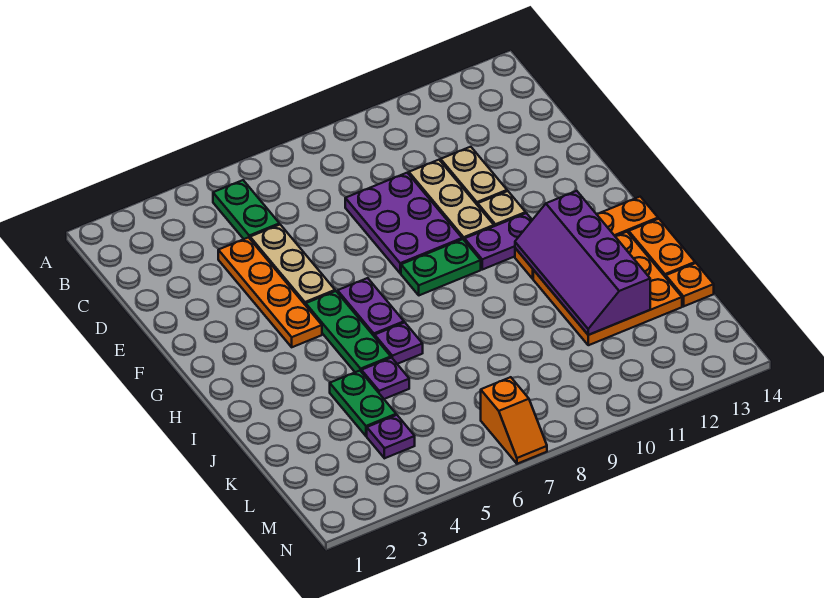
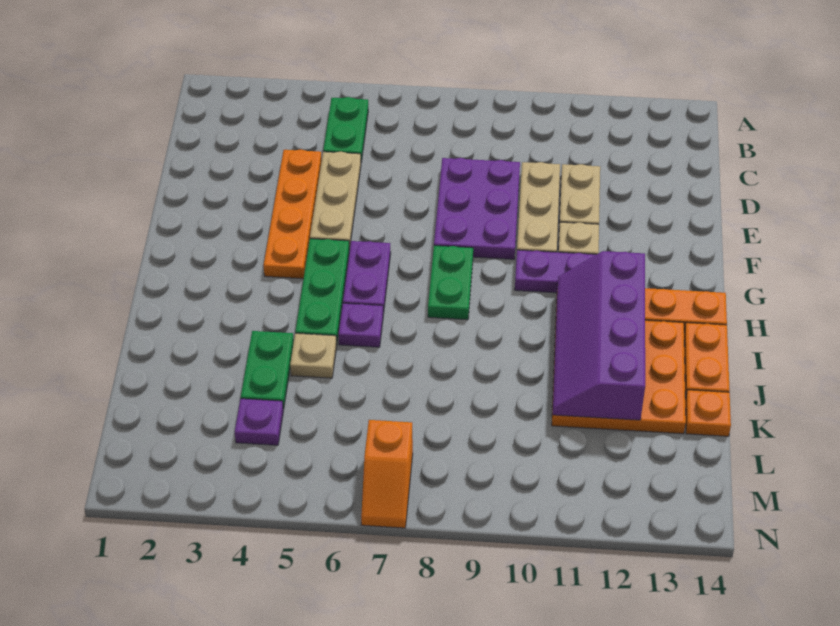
green plate G8:G9 level 1 -> green plate G8:H8 level 1
purple plate J5 level 1 -> tan plate J5 level 1

